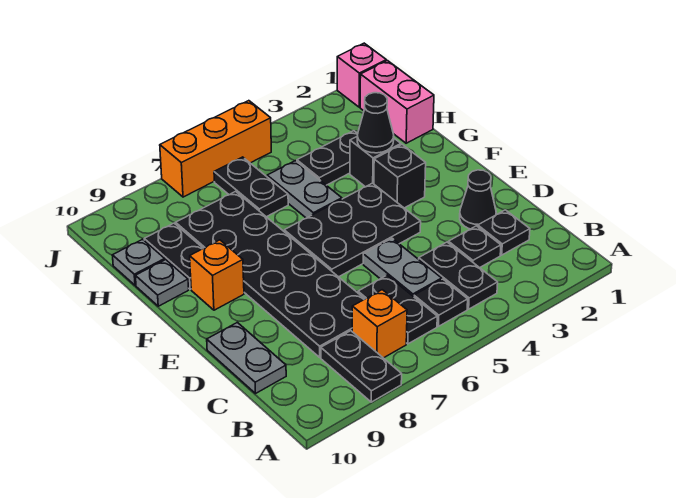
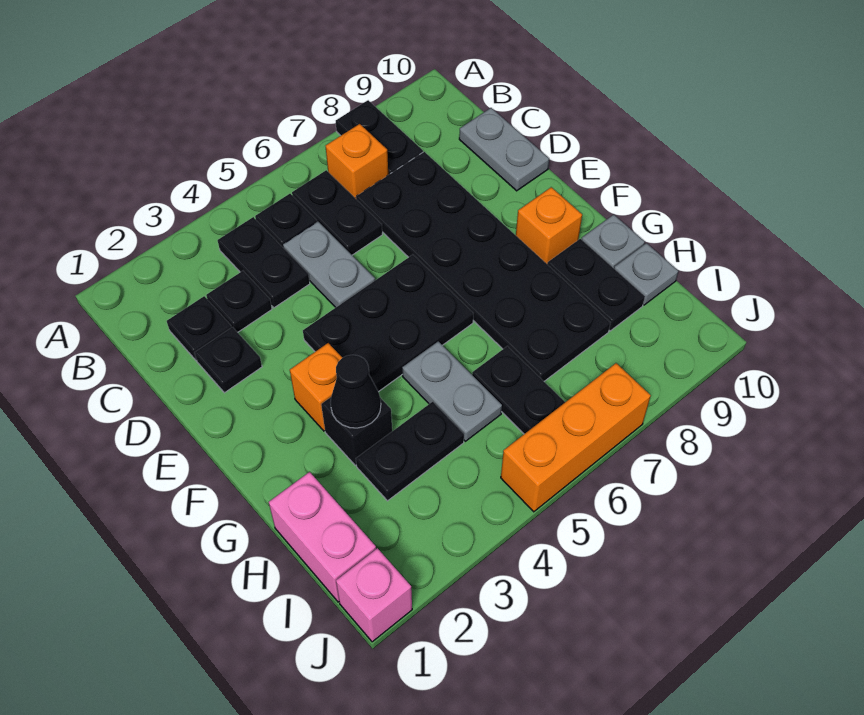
black cone D2 level 1 -> black plate D2 level 1
black brick F3 level 1 -> orange brick F3 level 1

